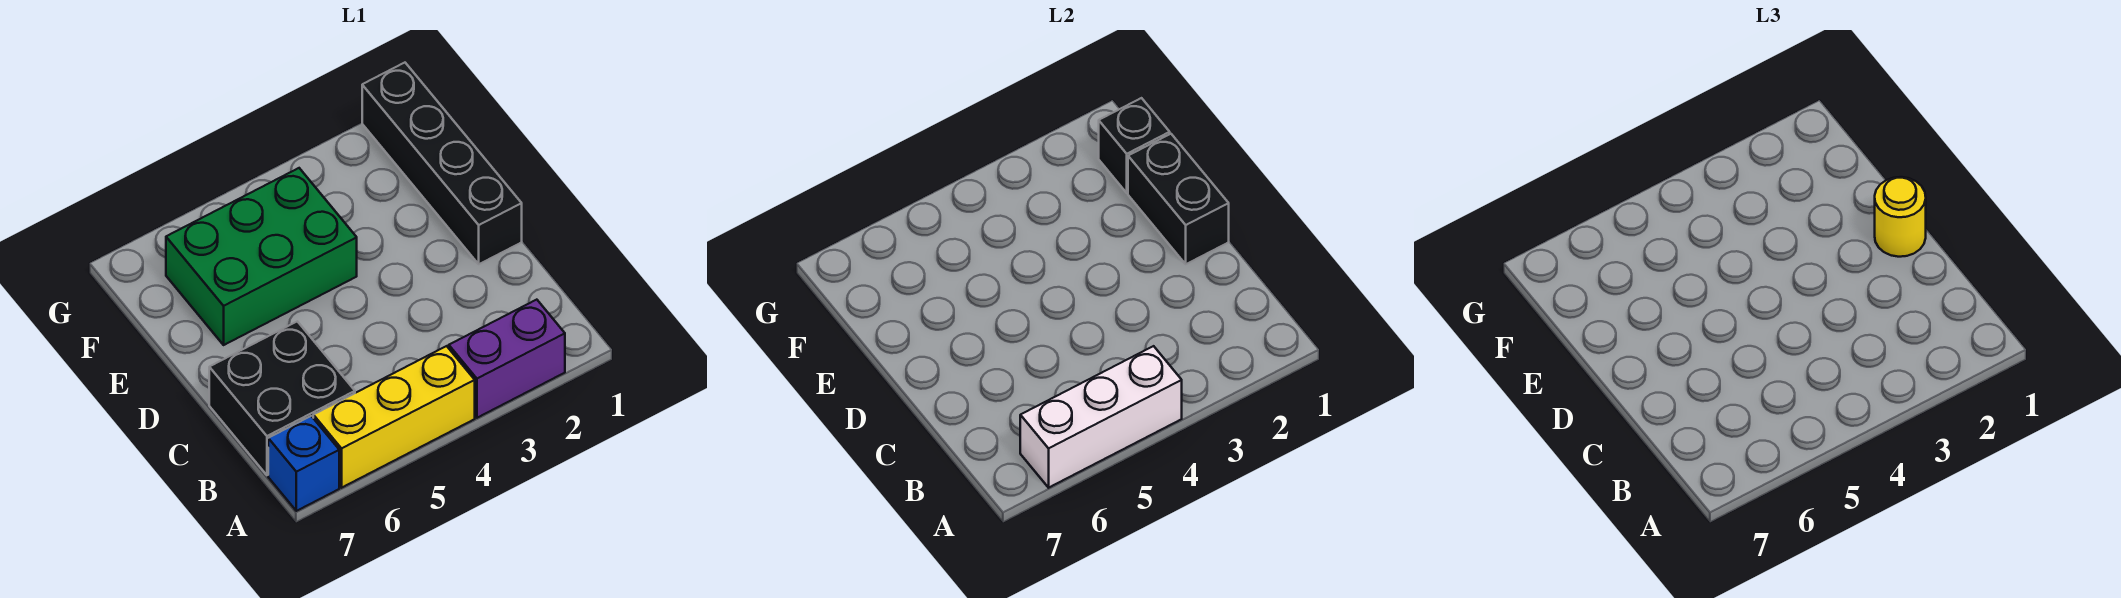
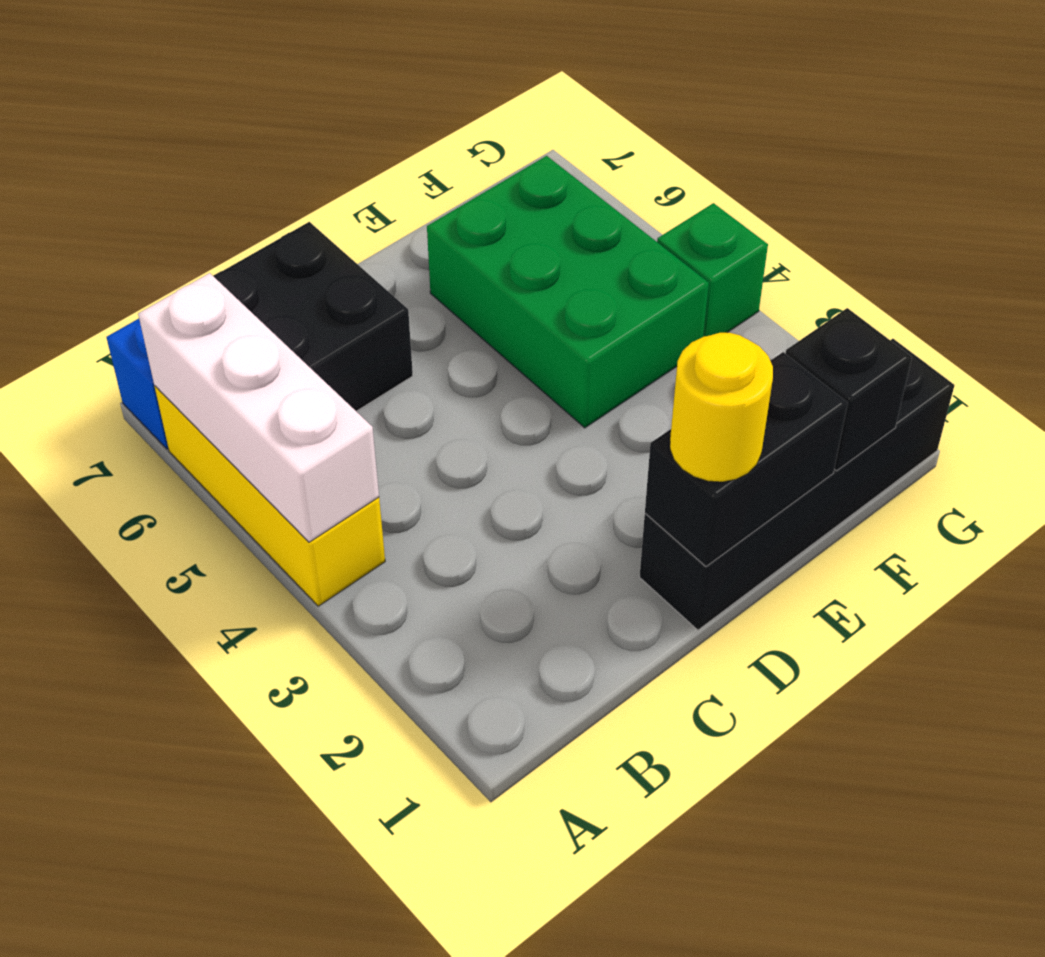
purple brick A2:A3 level 1 -> none
none -> green brick G4 level 1

